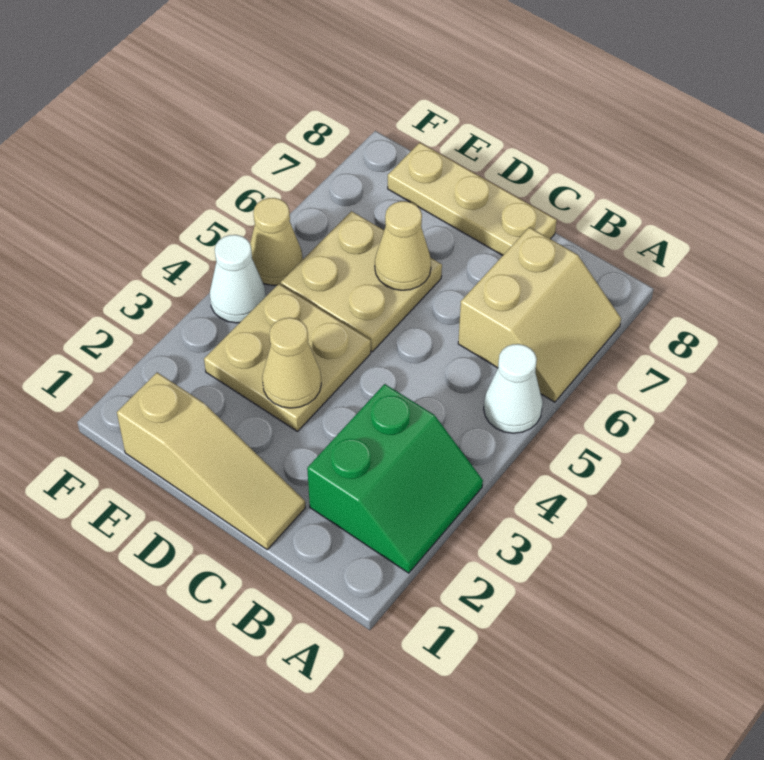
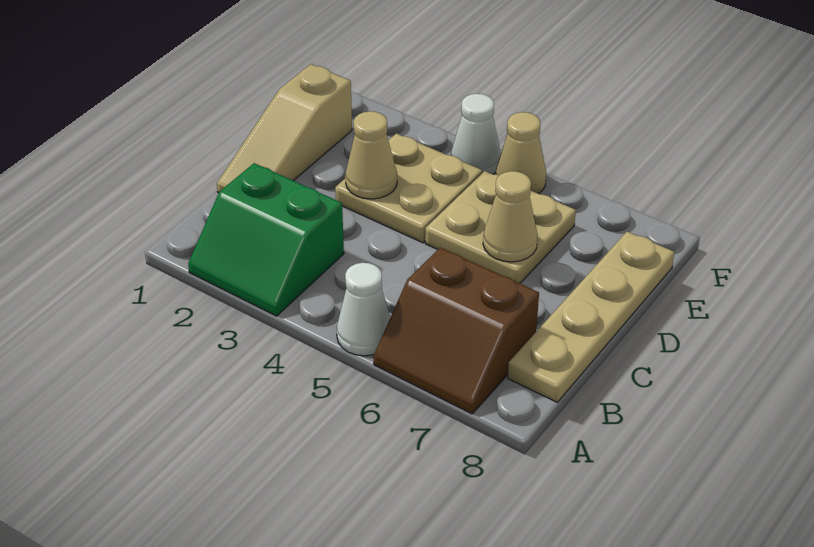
tan slope A6:B7 level 1 top B -> brown slope A6:B7 level 1 top B
tan plate C8:E8 level 1 -> tan plate B8:E8 level 1

